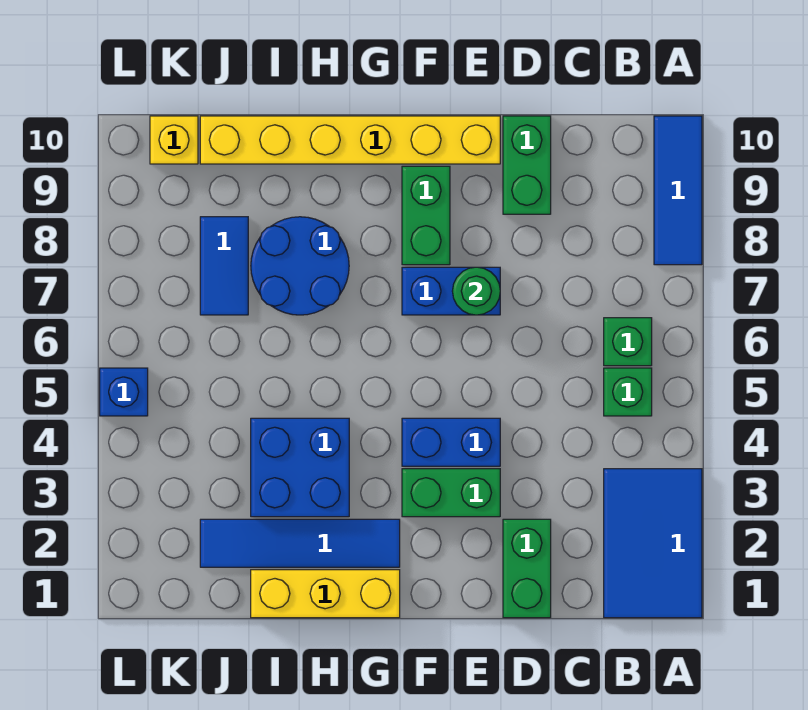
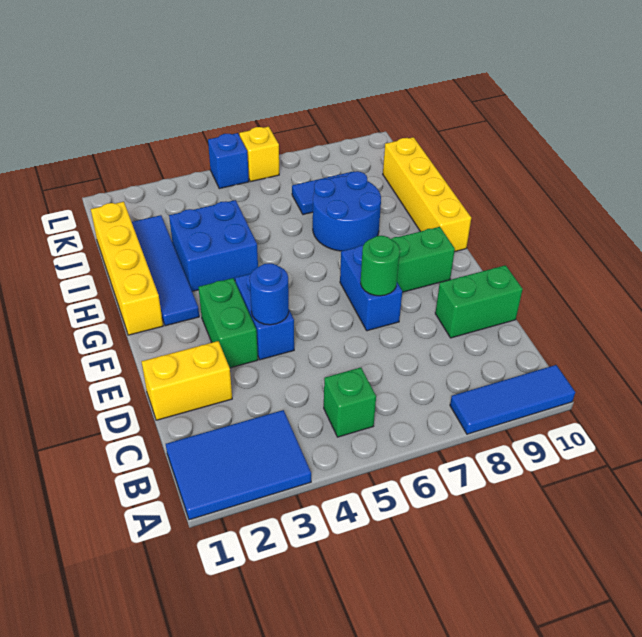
green brick B6 level 1 -> none
green brick D1:D2 level 1 -> yellow brick D1:D2 level 1
none -> blue round brick E4 level 2
yellow brick E10:J10 level 1 -> yellow brick G10:J10 level 1
yellow brick G1:I1 level 1 -> yellow brick G1:J1 level 1
yellow brick K10 level 1 -> yellow brick L6 level 1

